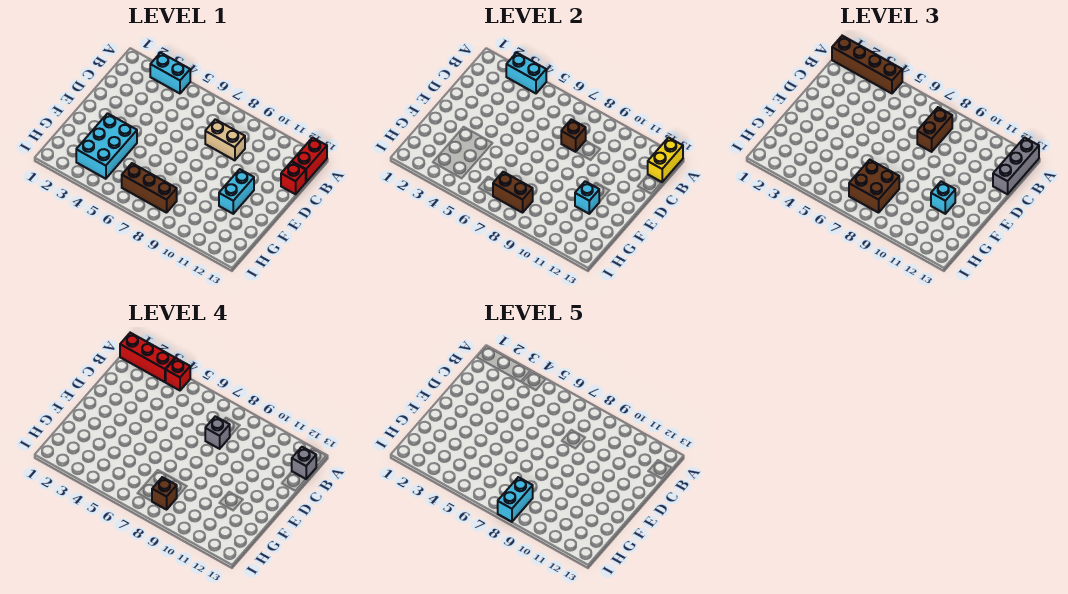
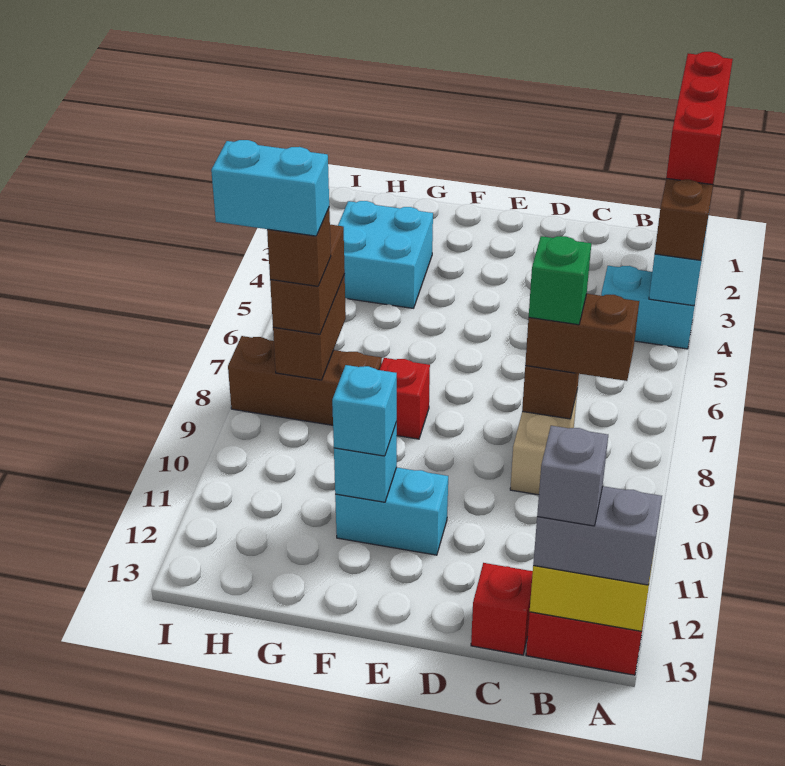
cyan brick A3:A4 level 1 -> cyan brick A4:B4 level 1
red brick A4 level 4 -> red brick F8 level 1
grey brick A13:C13 level 3 -> grey brick A13:B13 level 3
grey brick C8 level 4 -> green brick C8 level 4
cyan brick F3:H4 level 1 -> cyan brick G3:H4 level 1
brown brick G7:H8 level 3 -> brown brick H7:H8 level 3
brown brick H6:H8 level 1 -> brown brick G8:I8 level 1

